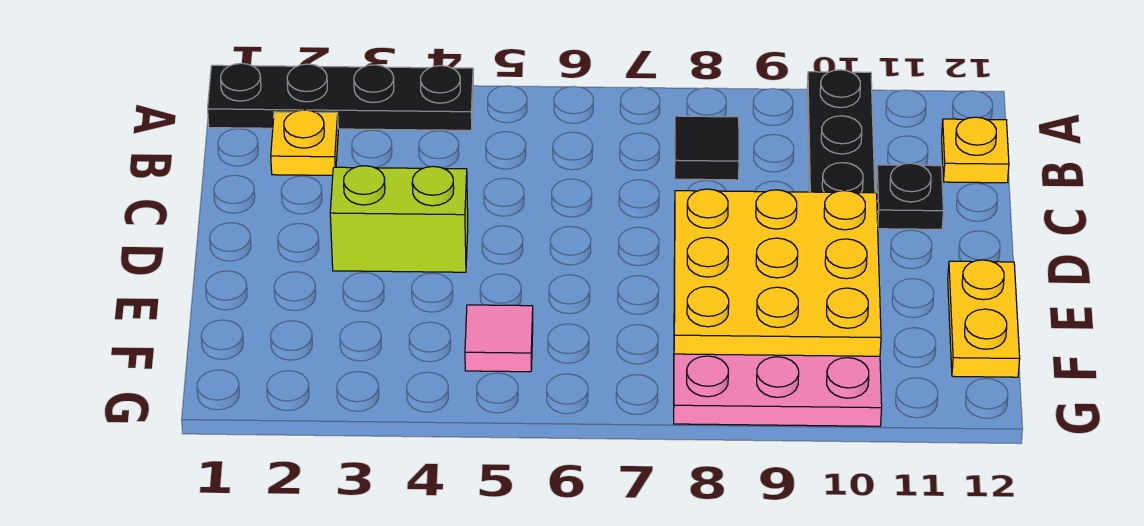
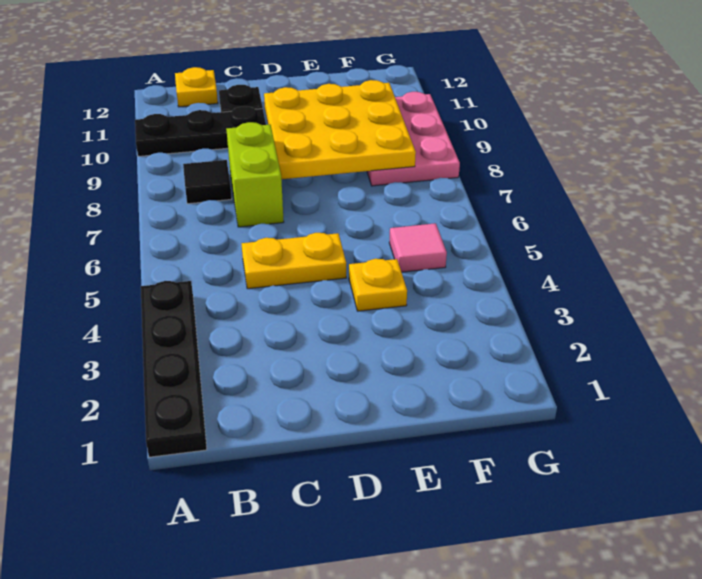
yellow plate B2 level 1 -> yellow plate E4 level 1
lime brick D3:D4 level 1 -> lime brick C7:C8 level 1
yellow plate E12:F12 level 1 -> yellow plate C5:D5 level 1

